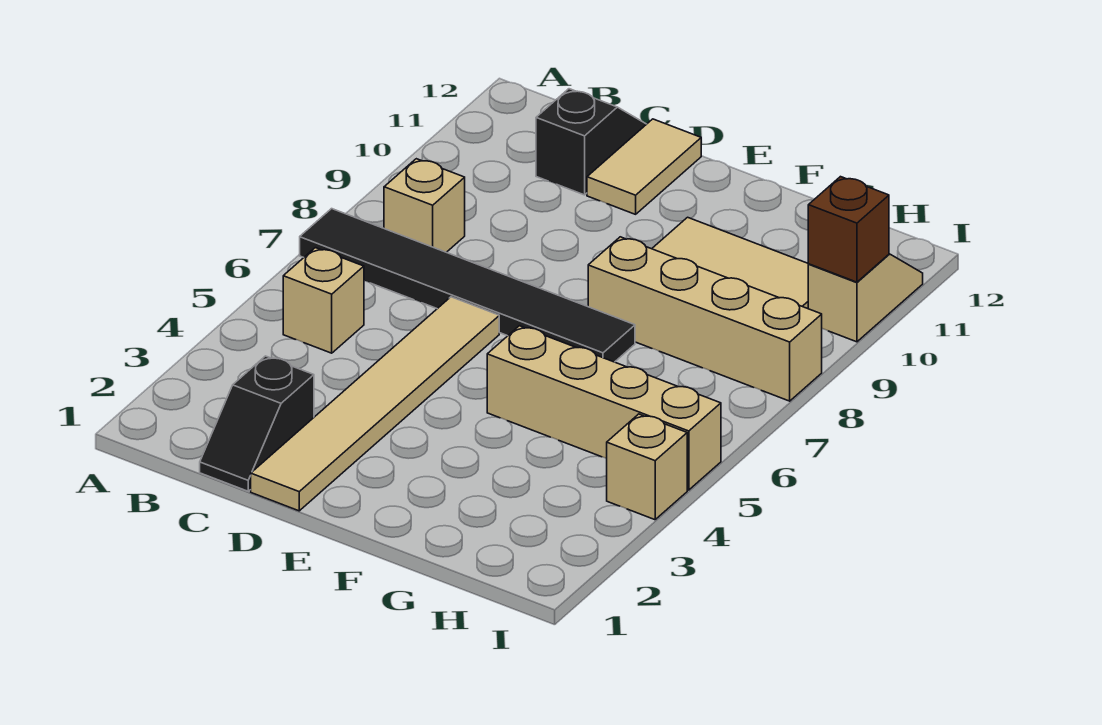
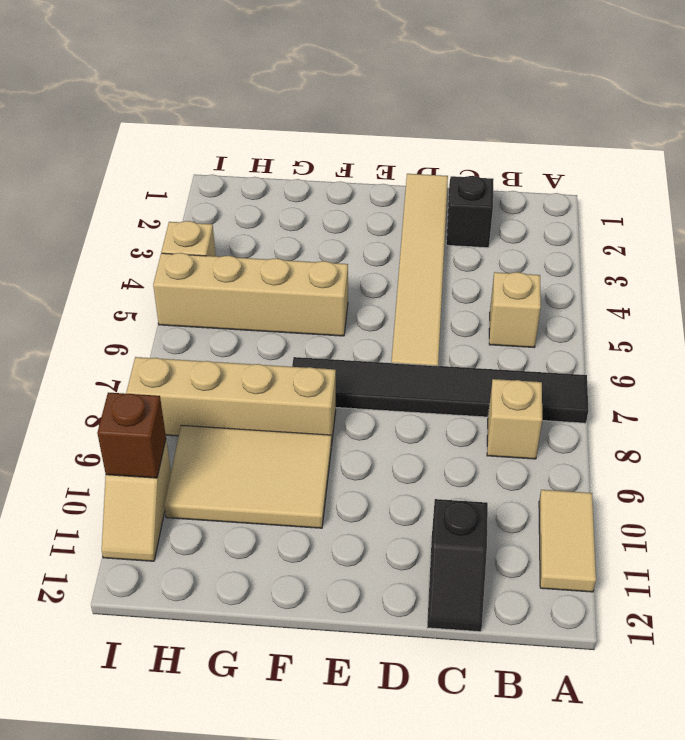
tan tile D11:D12 level 1 -> tan tile A10:A11 level 1

